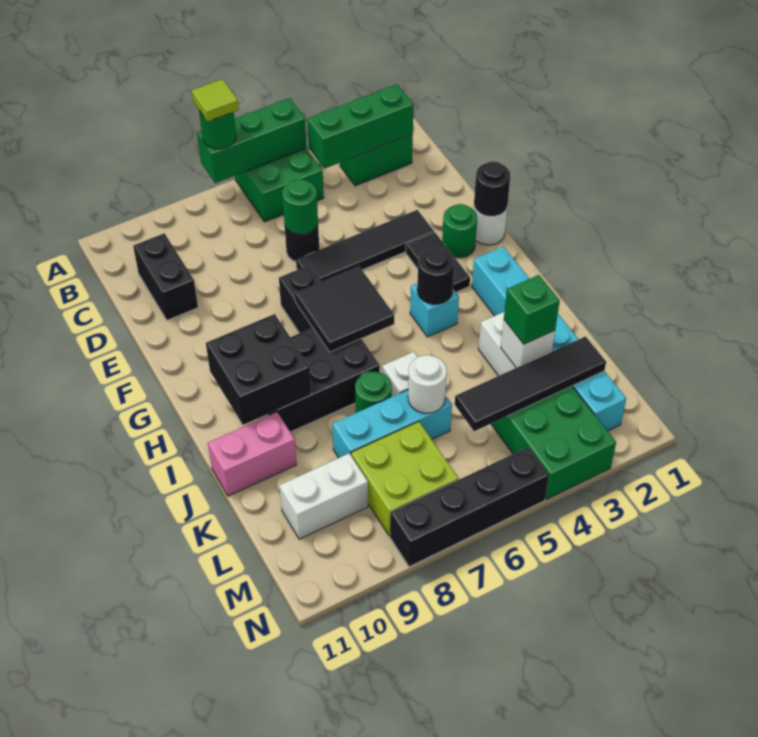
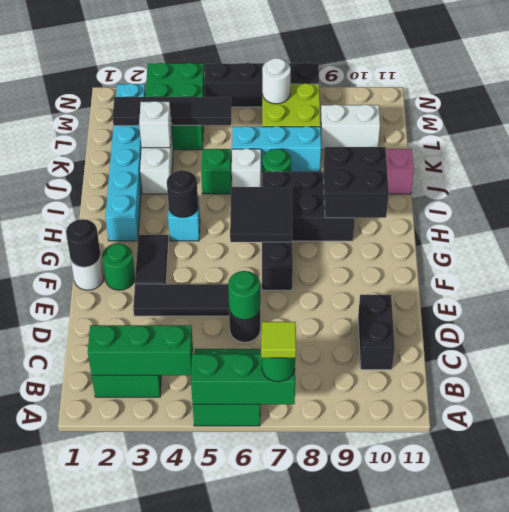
green brick K3 level 3 -> green brick J5 level 1
white round brick K6 level 2 -> white round brick M7 level 2

